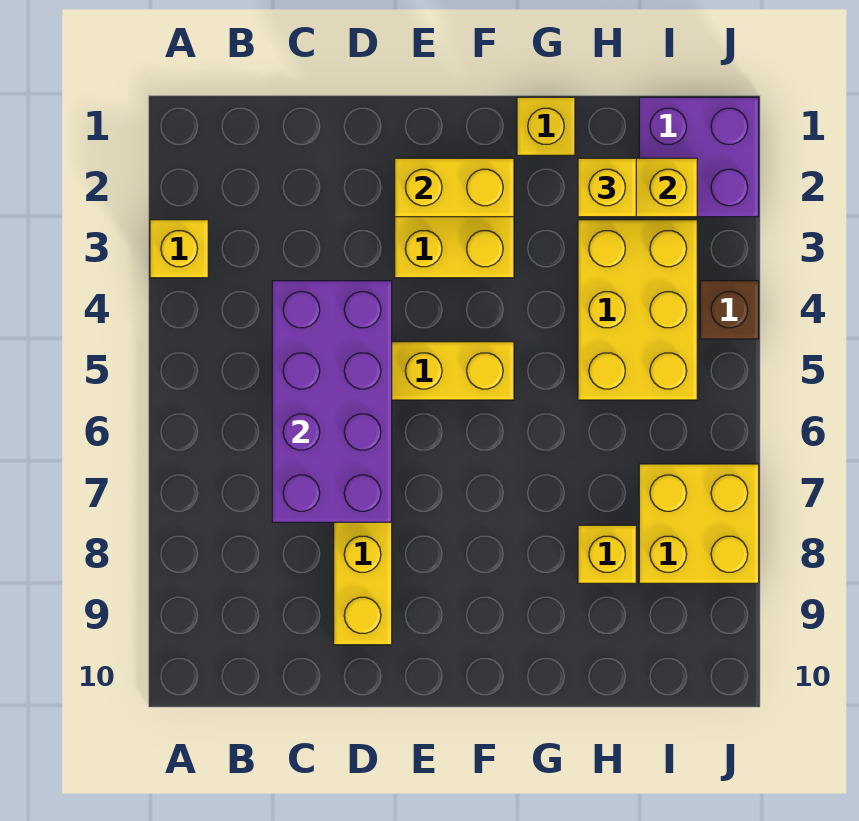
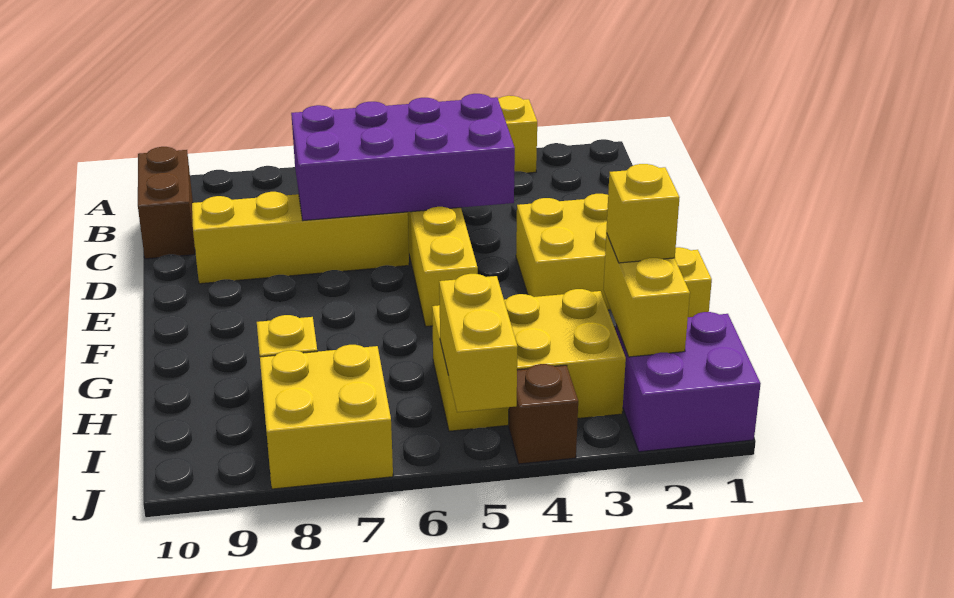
none -> brown brick B10:C10 level 1
yellow brick E2:F2 level 2 -> yellow brick I5:J5 level 2

